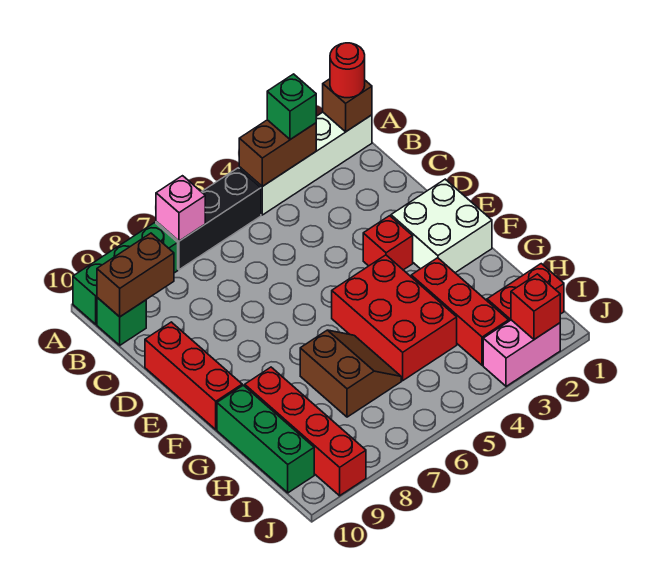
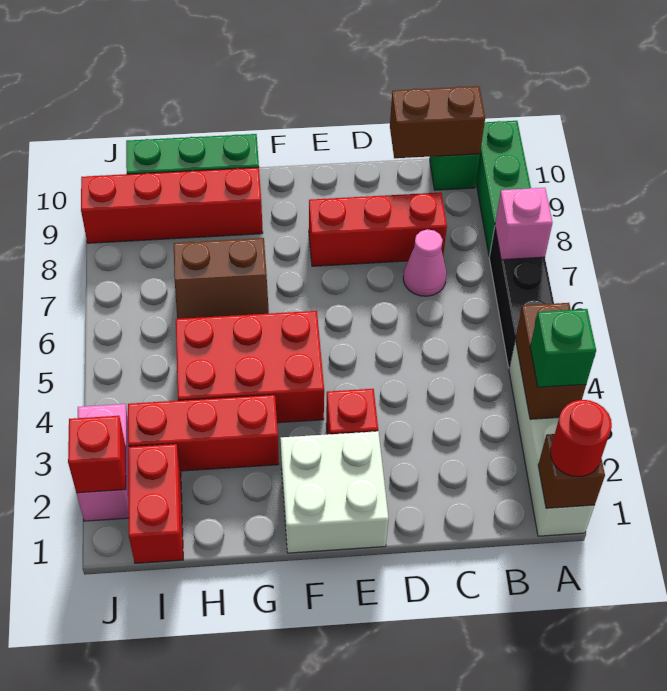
brown brick B9:B10 level 2 -> brown brick B10:C10 level 2
none -> pink cone C7 level 1
red brick D10:F10 level 1 -> red brick C8:E8 level 1

